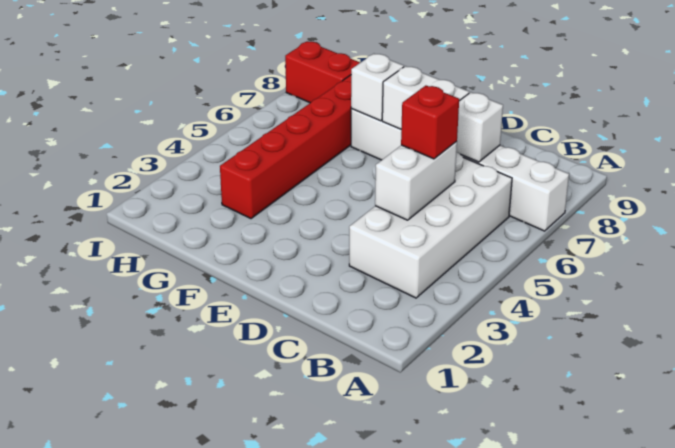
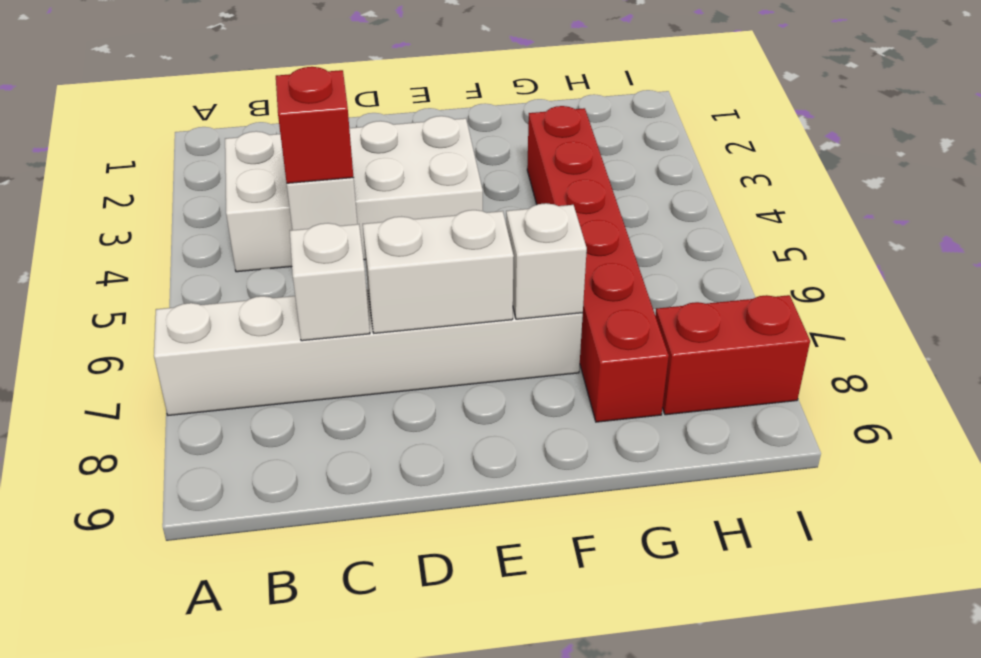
white brick B3:C6 level 1 -> white brick B3:E4 level 1

